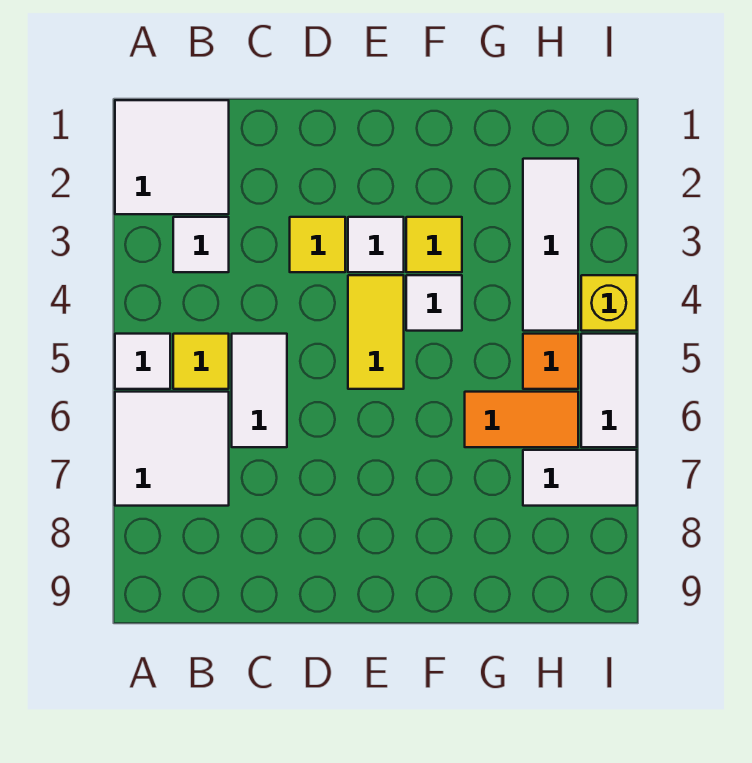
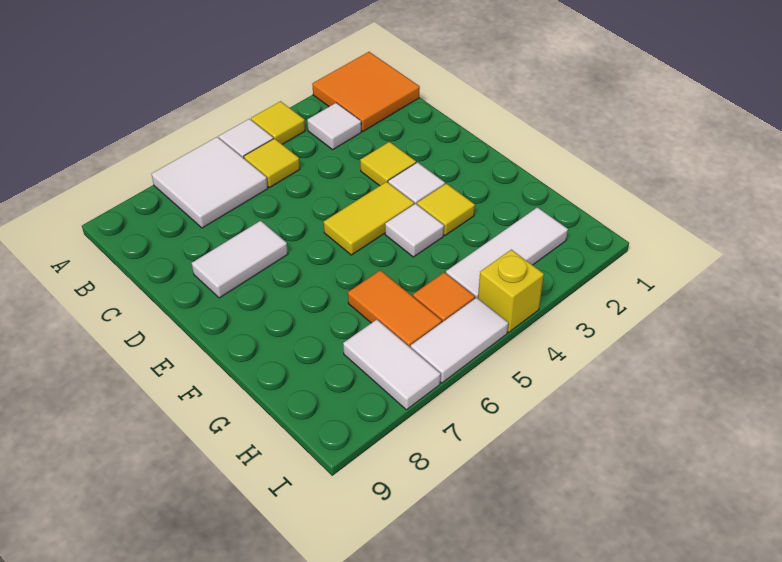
white tile A1:B2 level 1 -> orange tile A1:B2 level 1
none -> yellow tile A4 level 1
white tile C5:C6 level 1 -> white tile D7:D8 level 1

